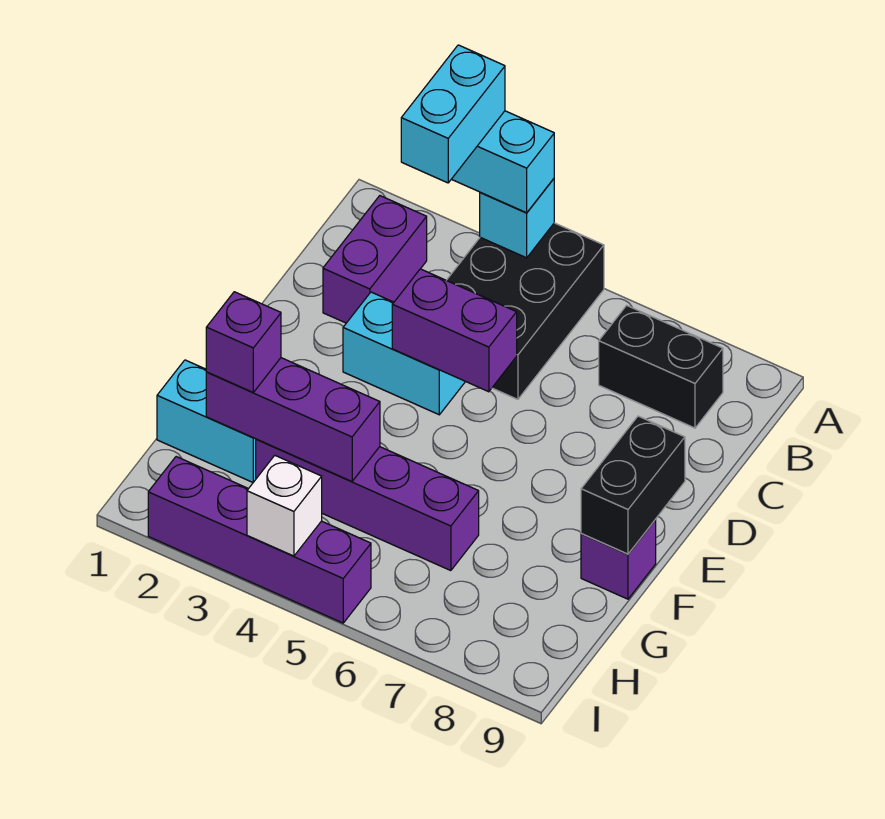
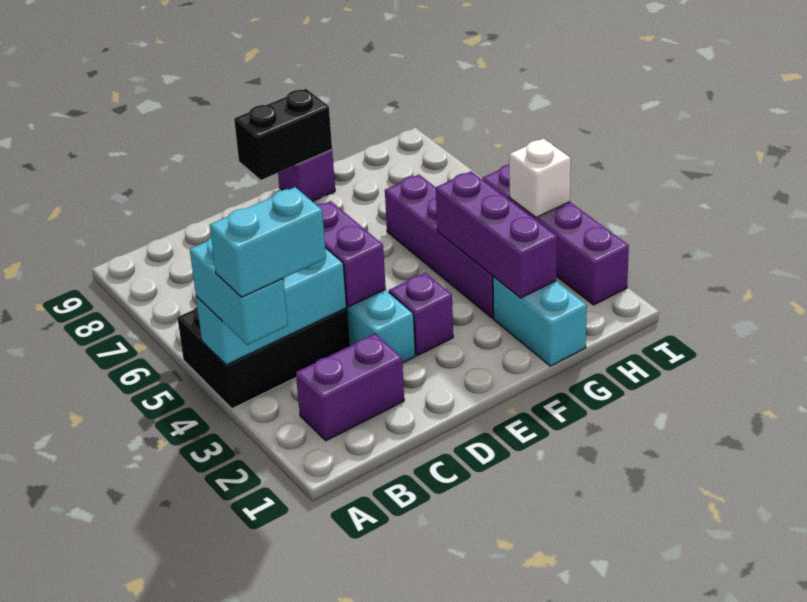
cyan brick A4 level 2 -> cyan brick A4:C4 level 2
black brick B7:B8 level 1 -> none
purple brick G2 level 3 -> purple brick E3 level 1

